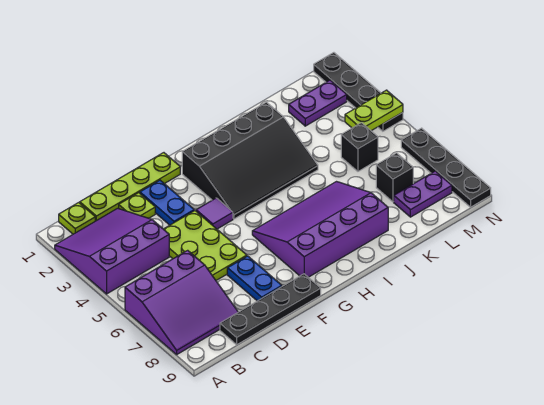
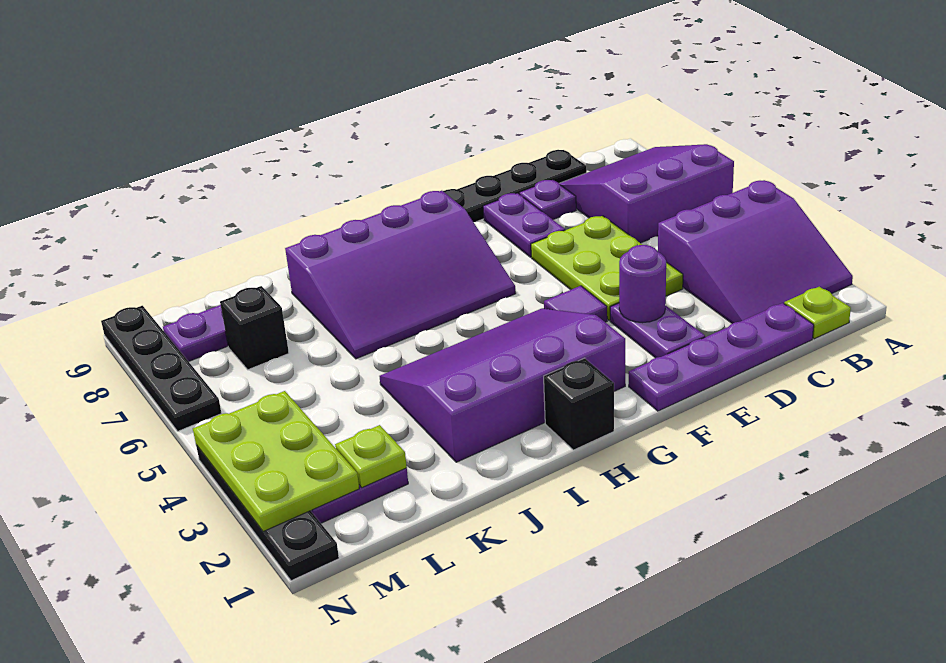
lime plate C1:F1 level 1 -> purple plate C1:F1 level 1
lime plate D2 level 1 -> lime plate L2 level 2
none -> purple plate D8 level 1
blue plate E2:E3 level 1 -> purple plate E2:E3 level 1
none -> purple round brick E3 level 2
blue plate E7:E8 level 1 -> purple plate E7:E8 level 1
black slope G2:J4 level 1 top 2 -> purple slope G2:J4 level 1 top 2
black brick L5 level 1 -> black brick H1 level 1
lime plate M4:N4 level 2 -> lime plate M2:N4 level 2

